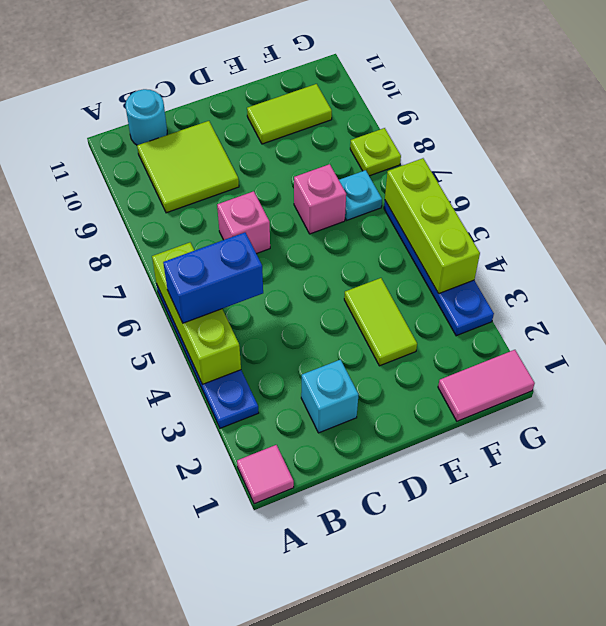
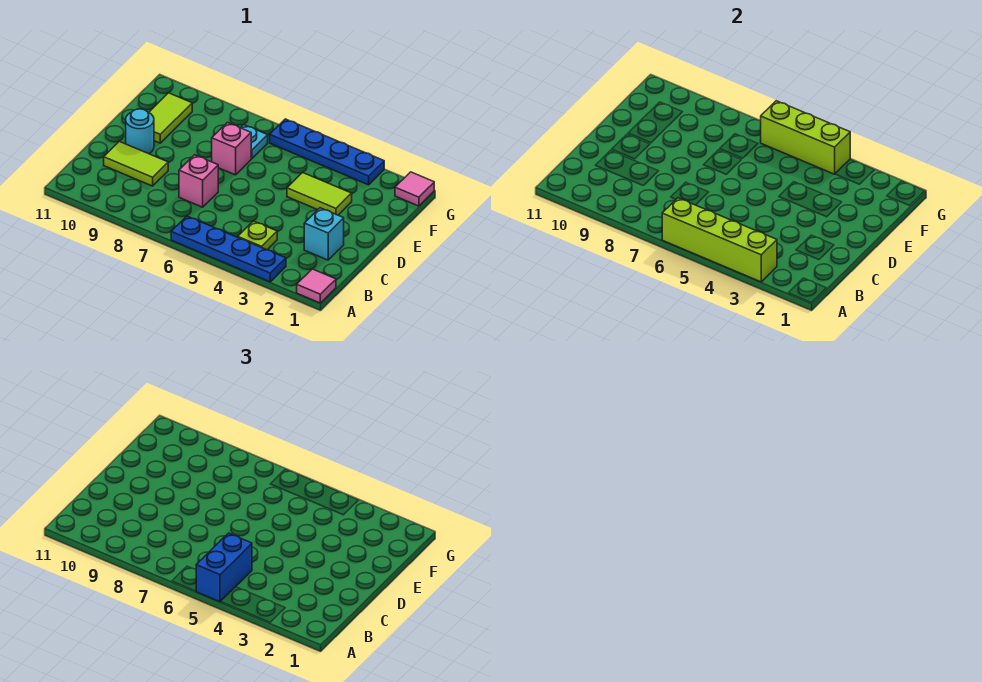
lime brick A4:A6 level 2 -> lime brick A3:A6 level 2
lime tile B9:C10 level 1 -> lime tile C9:C10 level 1
cyan round brick B11 level 1 -> cyan round brick D10 level 1
pink tile F1:G1 level 1 -> pink tile G1 level 1
lime plate G8 level 1 -> lime plate B4 level 1

